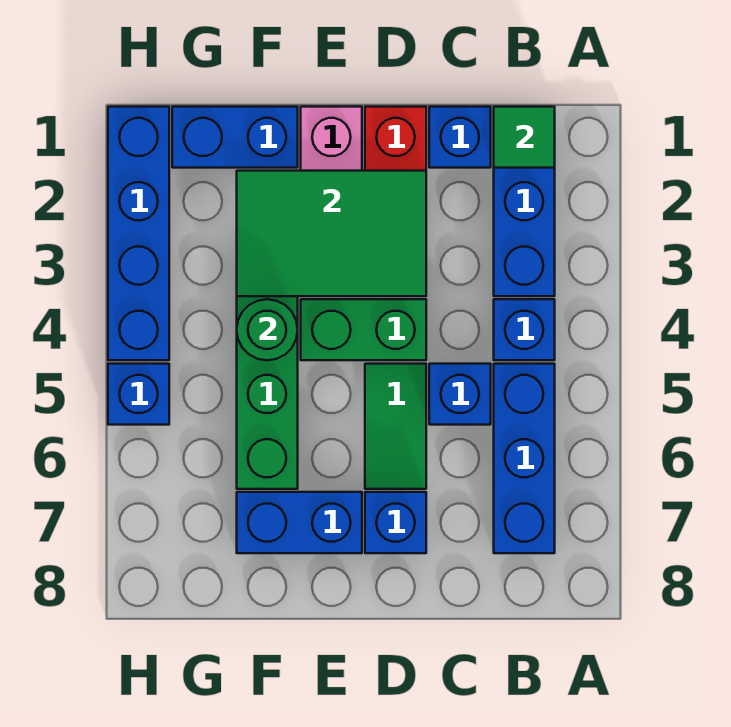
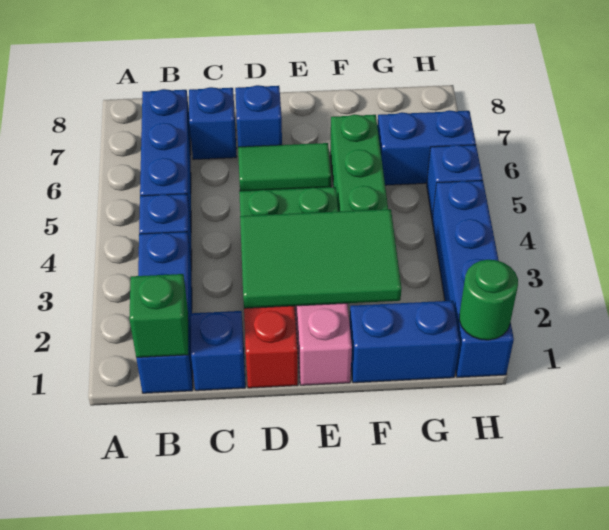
green tile B1 level 2 -> green brick B1 level 2
blue brick C5 level 1 -> blue brick C7 level 1
green tile D5:D6 level 1 -> green tile D6:E6 level 1
blue brick E7:F7 level 1 -> blue brick G6:H6 level 1
green round brick F4 level 2 -> green round brick H1 level 2

